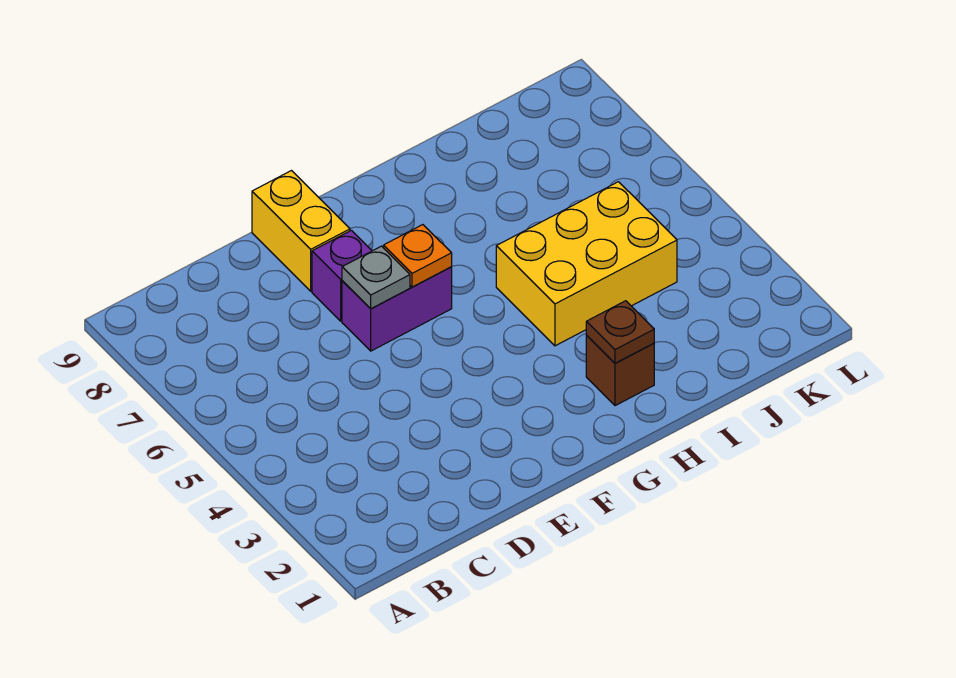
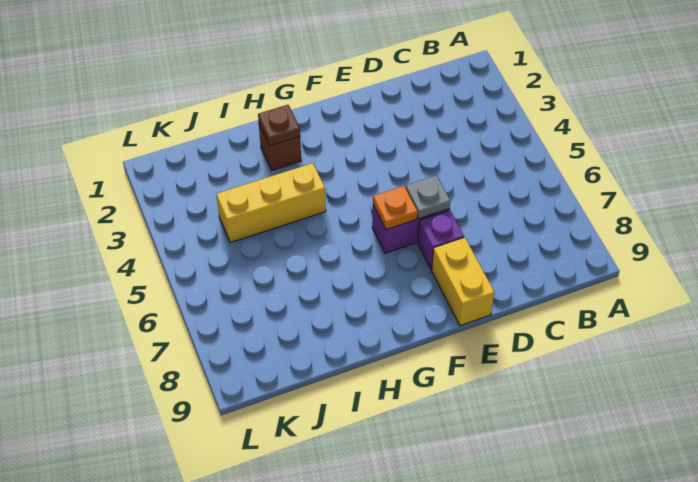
yellow brick H4:J5 level 1 -> yellow brick H4:J4 level 1

